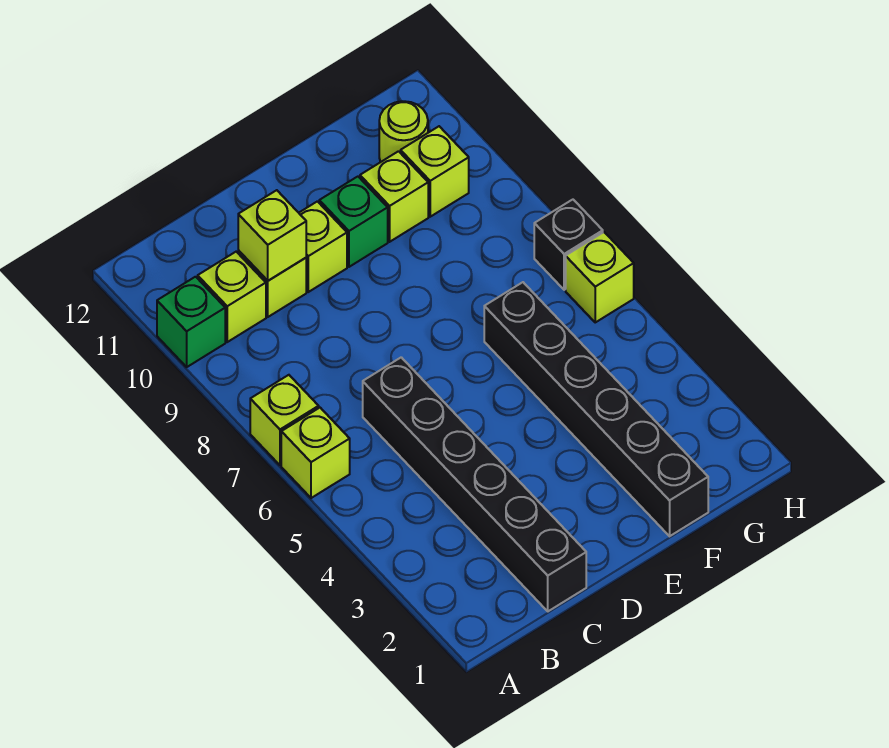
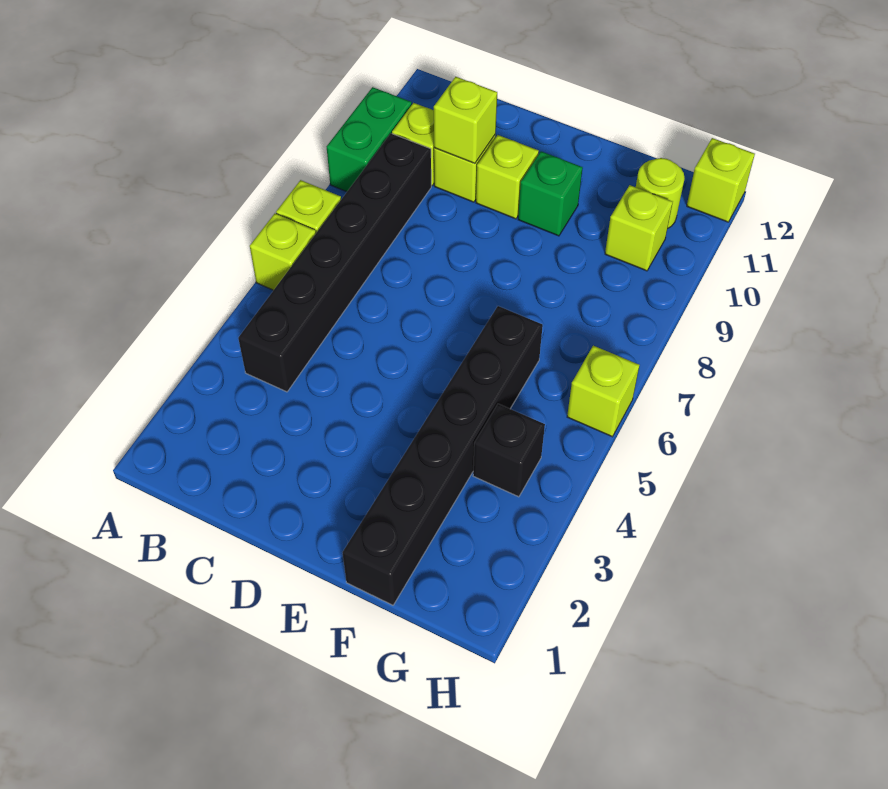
green brick A10 level 1 -> green brick A9:A10 level 1
black brick C1:C6 level 1 -> black brick B4:B9 level 1
lime brick F10 level 1 -> lime brick H12 level 1
black brick H7 level 1 -> black brick G4 level 1

